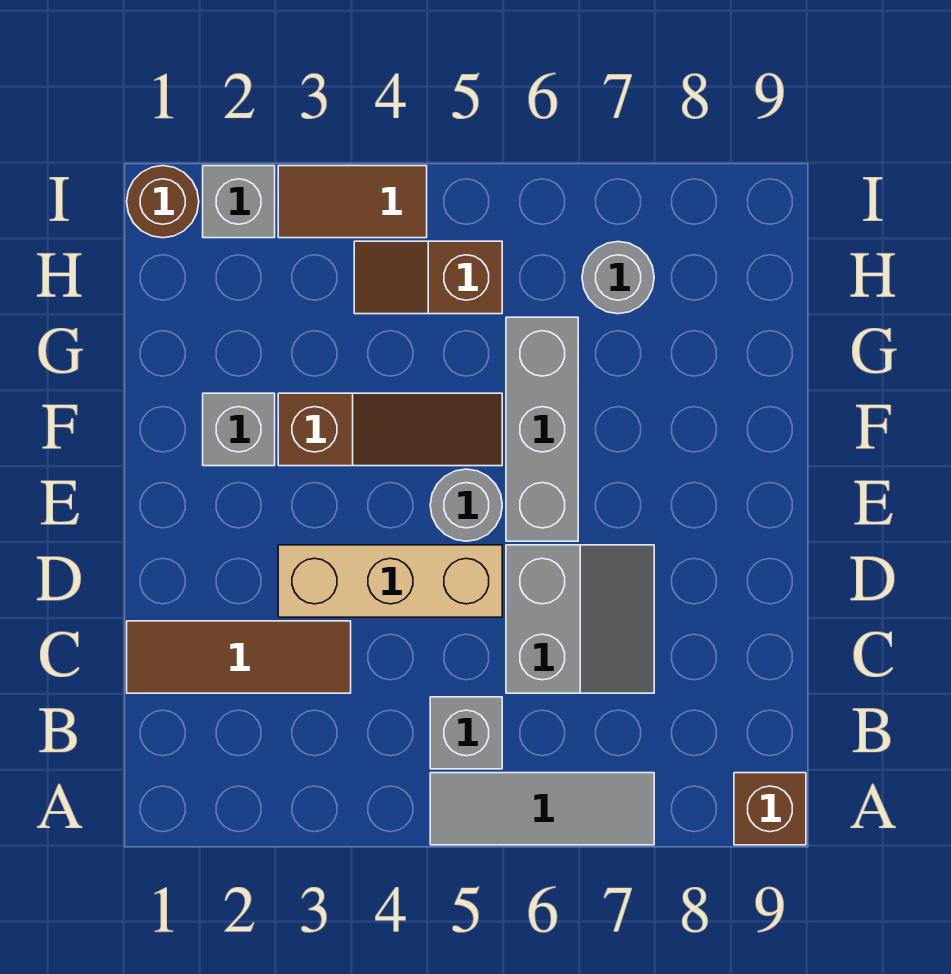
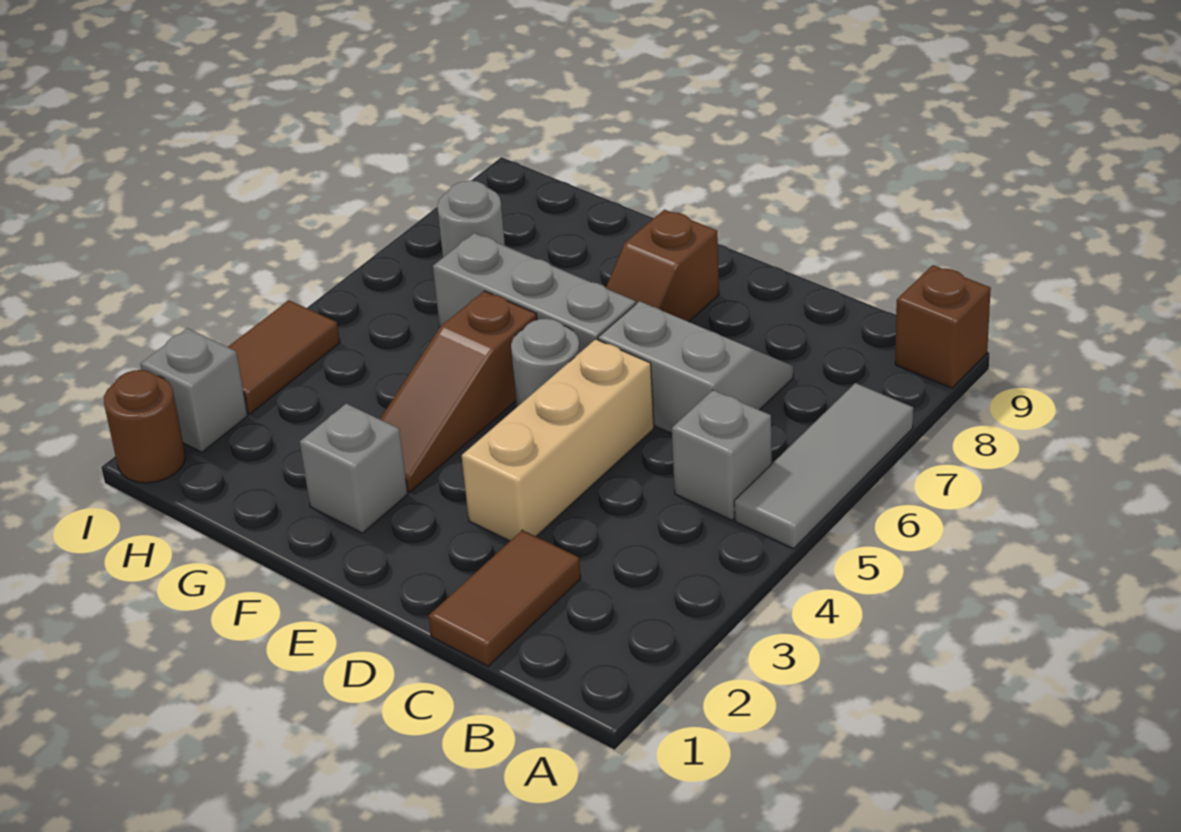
brown tile C1:C3 level 1 -> brown tile C1:C2 level 1
brown slope F3:F5 level 1 top 3 -> brown slope F3:F5 level 1 top 5
brown slope H4:H5 level 1 top 5 -> brown slope E7:E8 level 1 top 8

